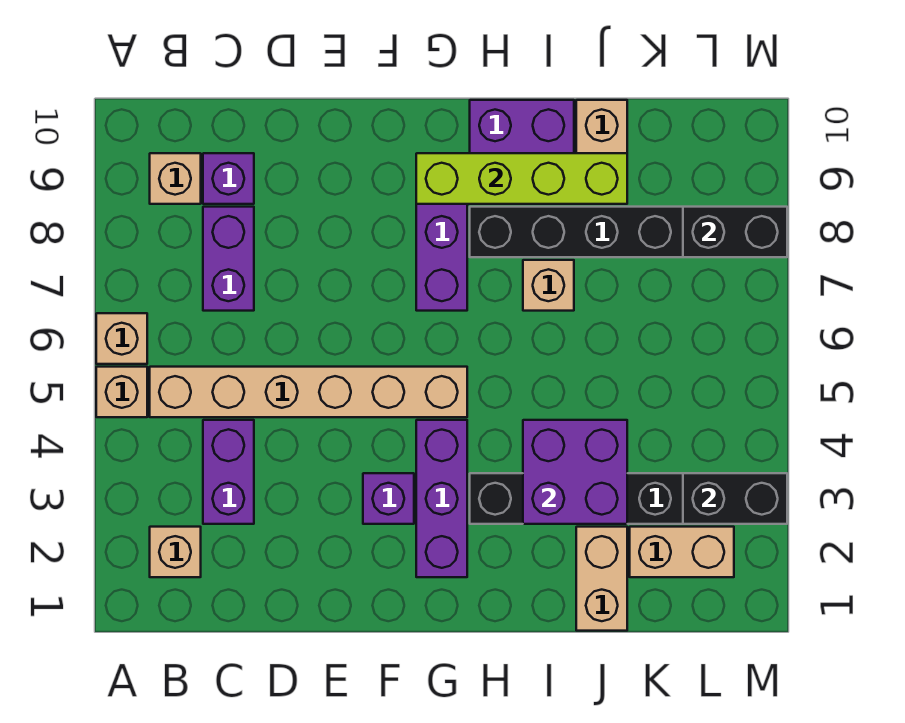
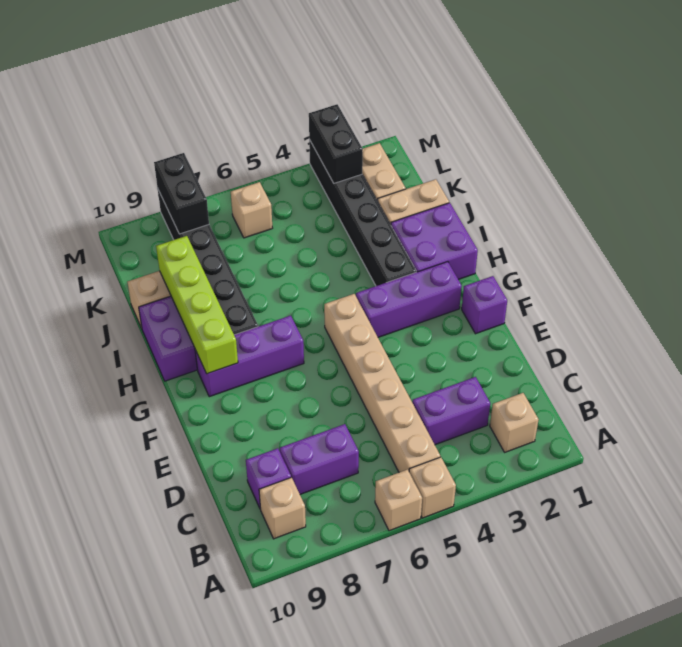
purple brick F3 level 1 -> purple brick F1 level 1
purple brick I3:J4 level 2 -> purple brick H1:I2 level 1
tan brick I7 level 1 -> tan brick L6 level 1

